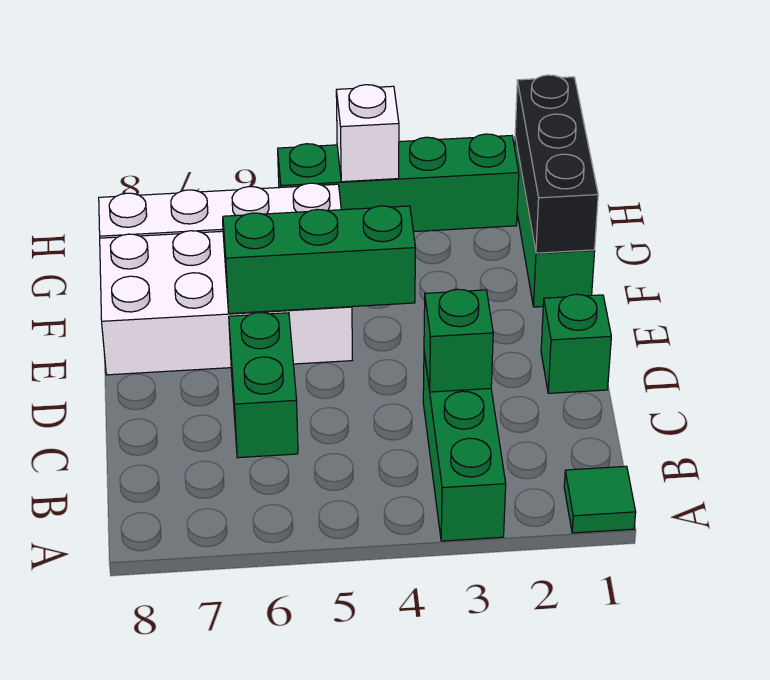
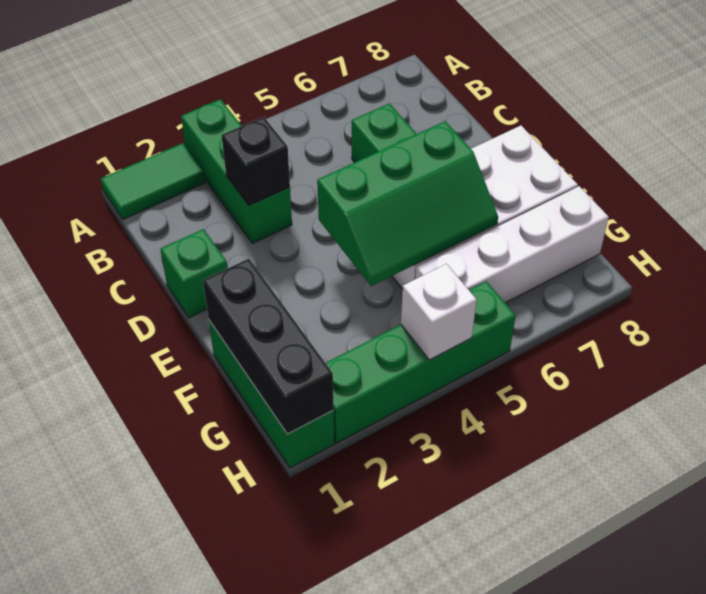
green tile A1 level 1 -> green tile A1:A2 level 1
green brick C3 level 2 -> black brick C3 level 2

